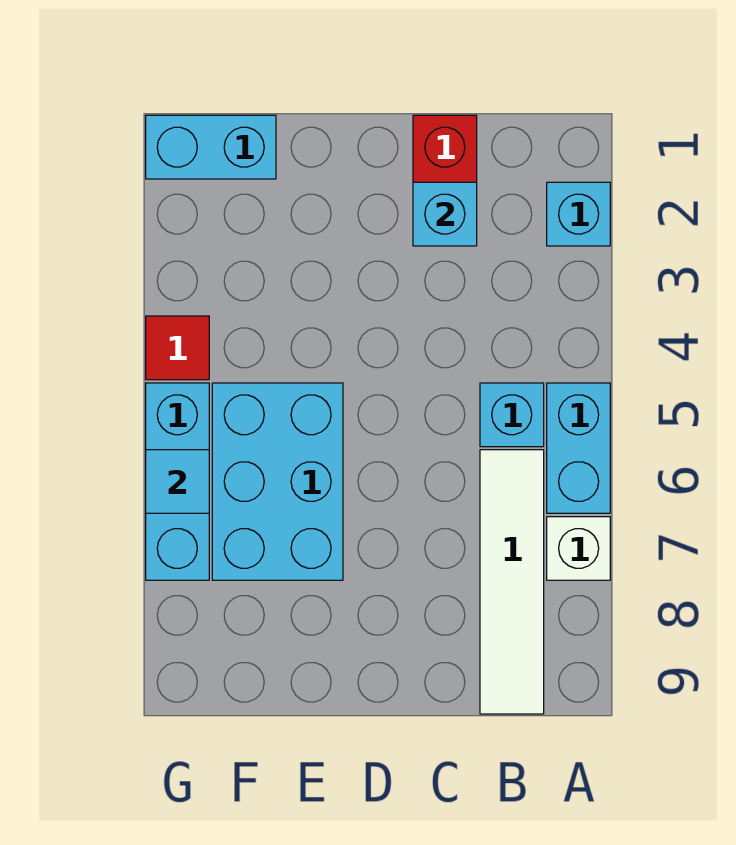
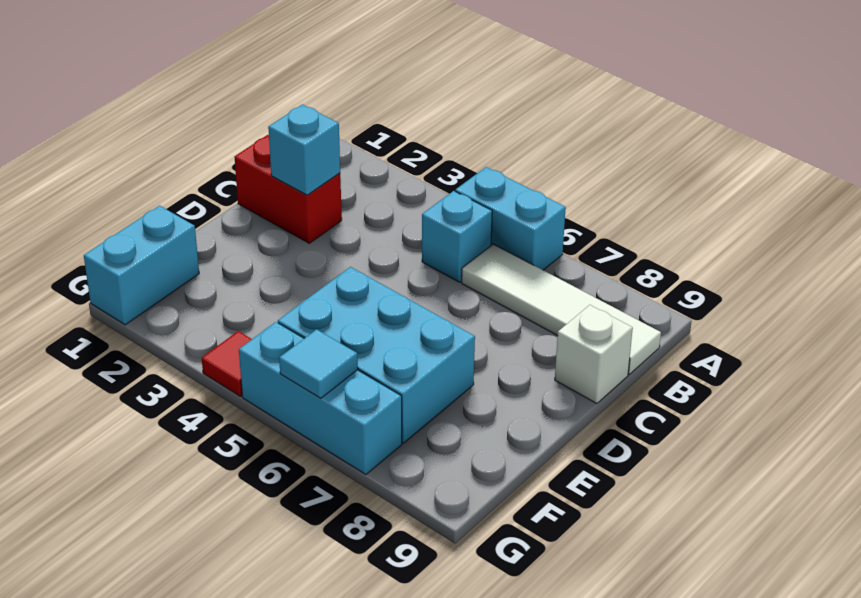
cyan brick A2 level 1 -> none
white brick A7 level 1 -> white brick C9 level 1

